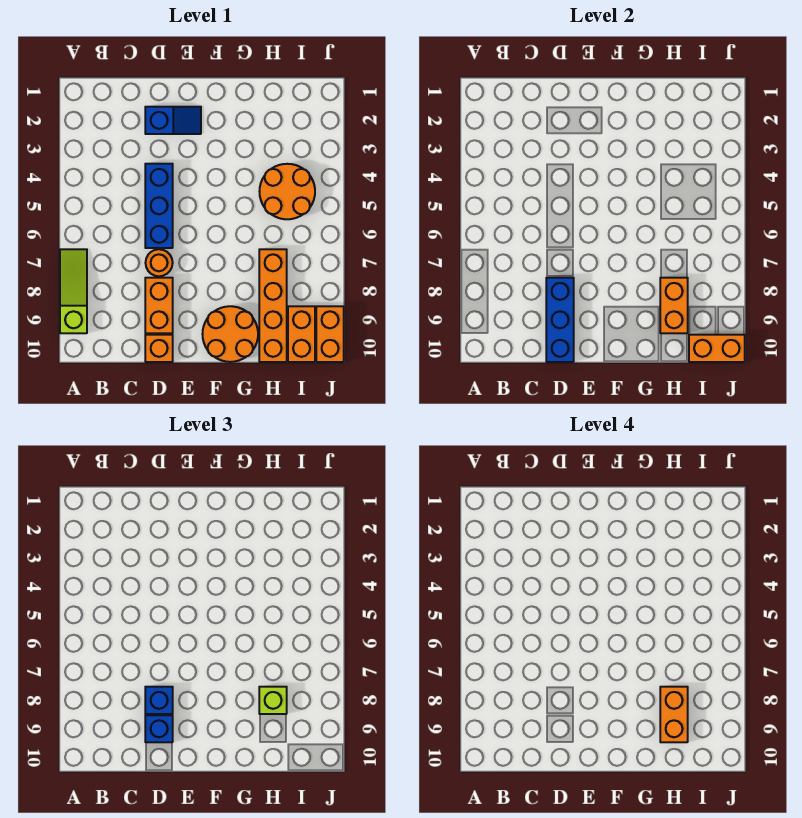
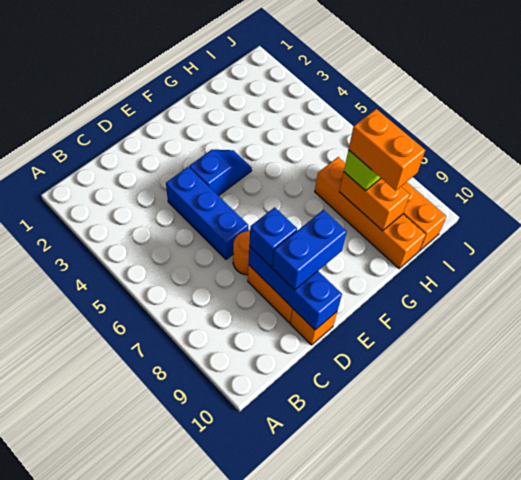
lime slope A7:A9 level 1 top 9 -> none
blue slope D2:E2 level 1 top D -> blue slope E4:F4 level 1 top E
blue brick D9 level 3 -> blue brick D9:E9 level 3
orange round brick F9:G10 level 1 -> none
orange round brick H4:I5 level 1 -> none
orange brick I10:J10 level 2 -> none
orange brick J9:J10 level 1 -> none

